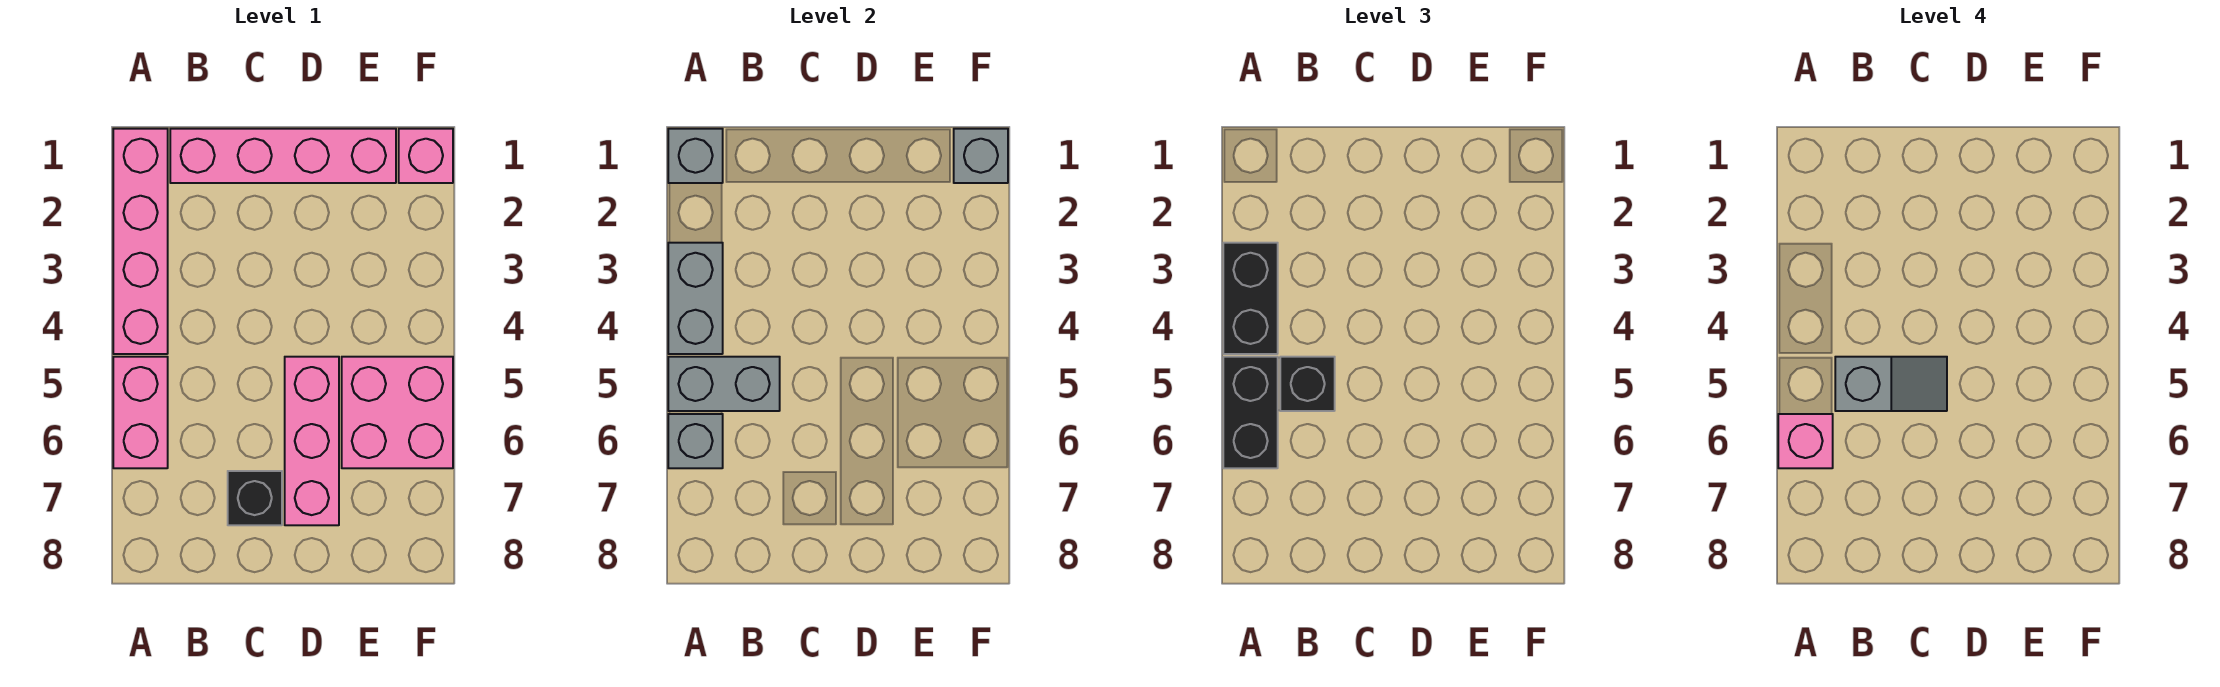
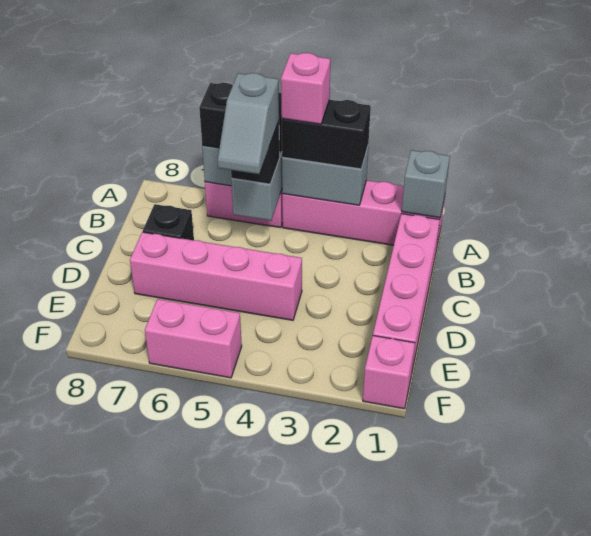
pink brick A6 level 4 -> pink brick A4 level 4
pink brick D5:D7 level 1 -> pink brick D4:D7 level 1
pink brick E5:F6 level 1 -> pink brick F5:F6 level 1
grey brick F1 level 2 -> none

